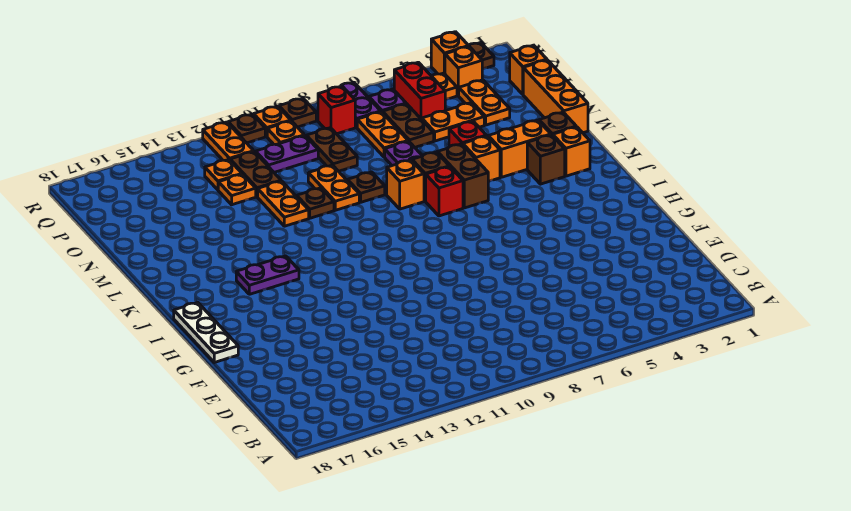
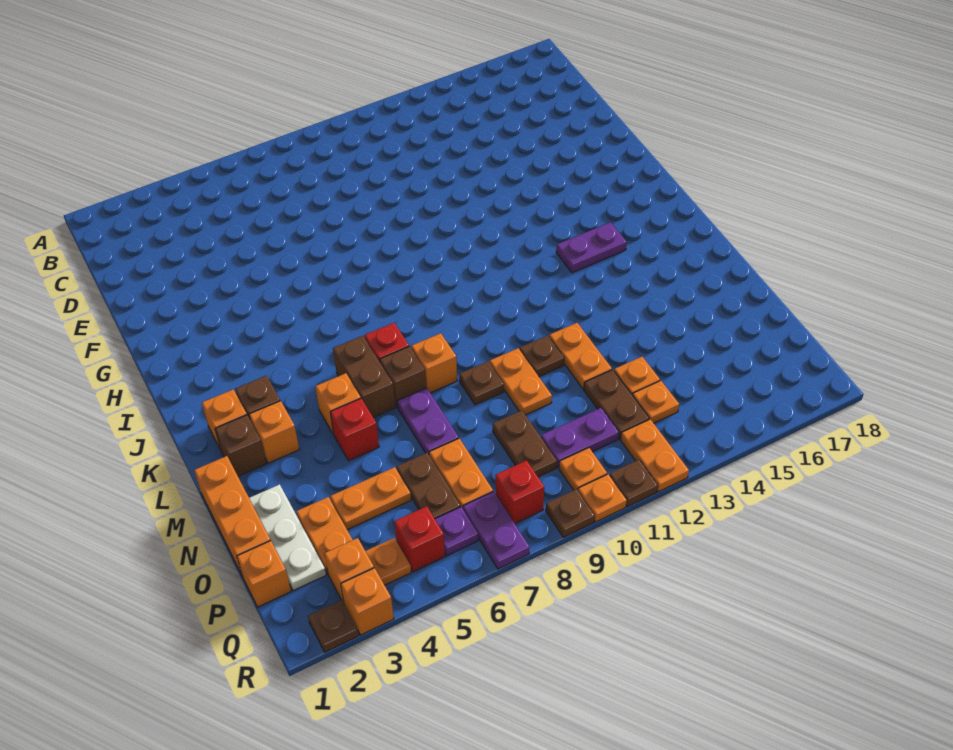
white plate G18:I18 level 1 -> white plate N2:P2 level 1
orange brick L3:L4 level 1 -> orange brick L3 level 1
red brick P5:Q5 level 1 -> red brick Q5 level 1

